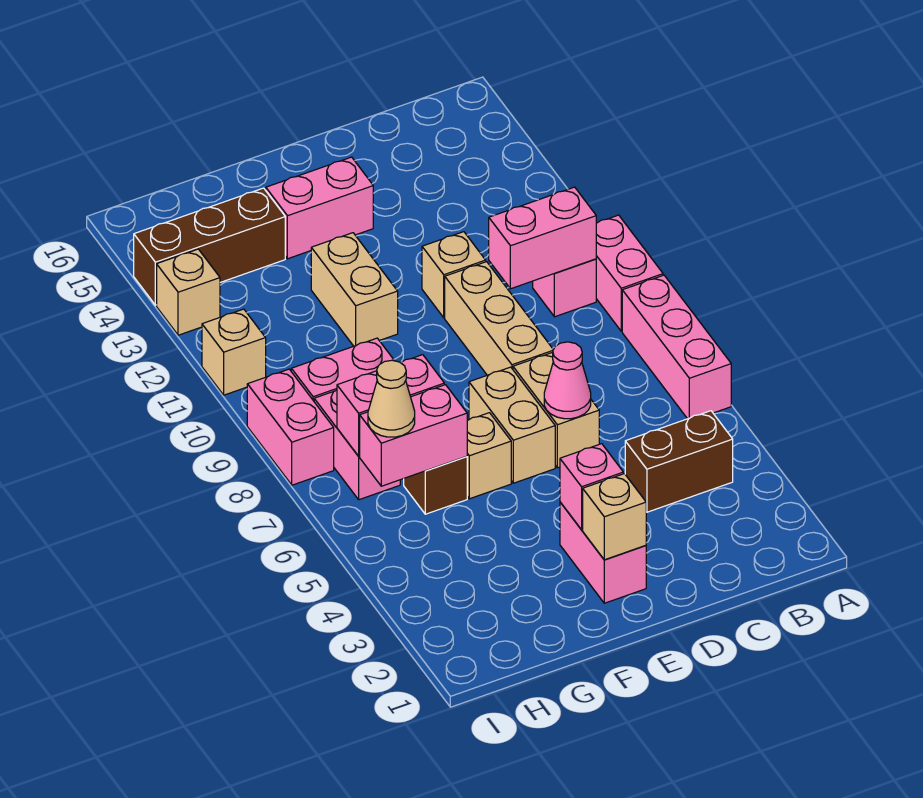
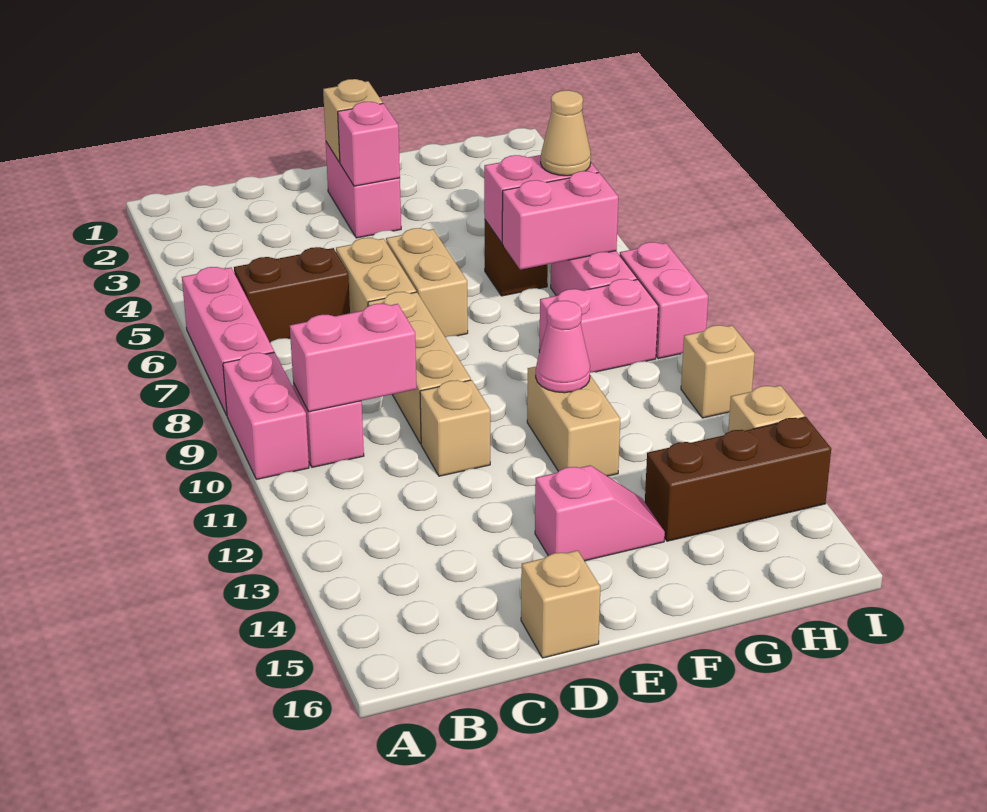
brown brick B4:C4 level 1 -> brown brick B6:C6 level 1
pink cone D6 level 2 -> pink cone F11 level 2
pink brick E14:F14 level 1 -> pink slope E14:F14 level 1 top E
tan brick F6 level 1 -> tan brick D16 level 1

